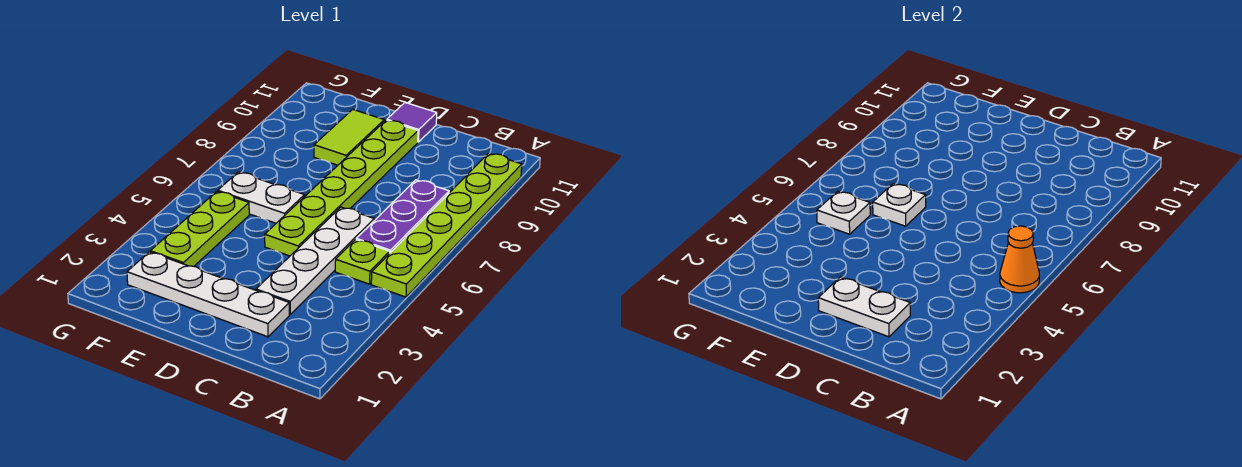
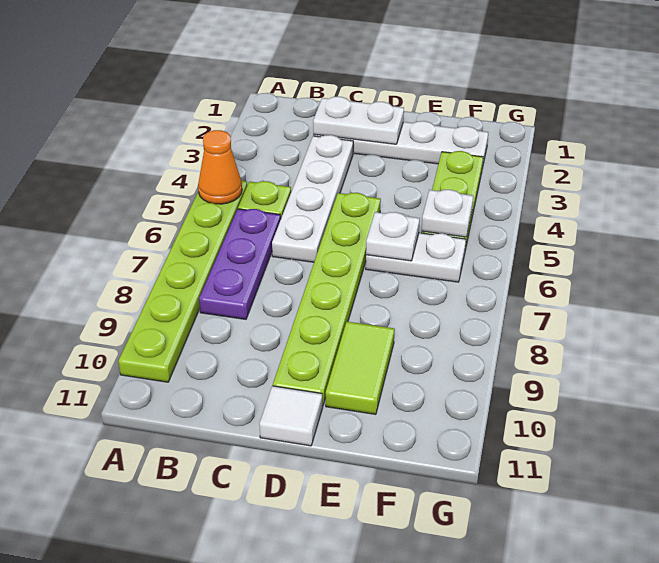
purple tile D11 level 1 -> white tile D11 level 1

